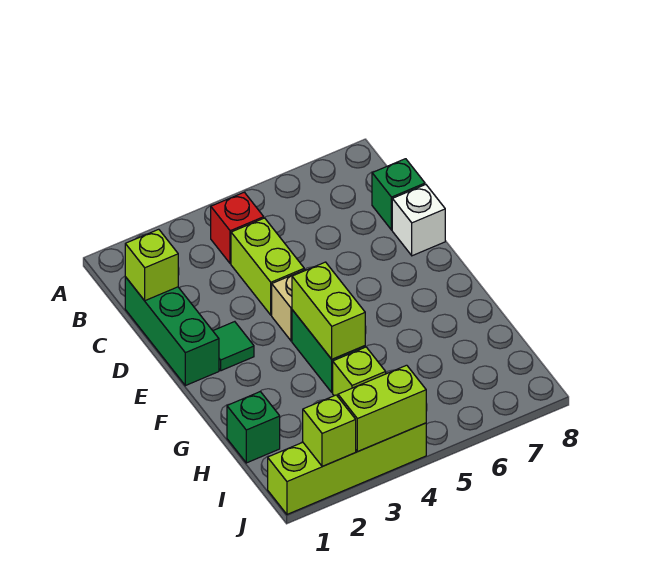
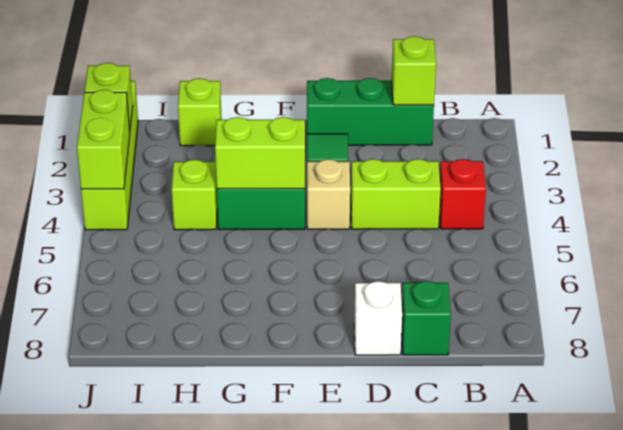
green brick H1 level 1 -> lime brick H1 level 1

